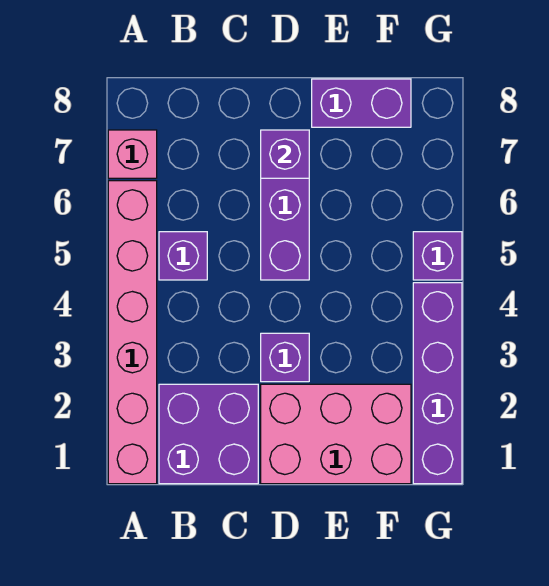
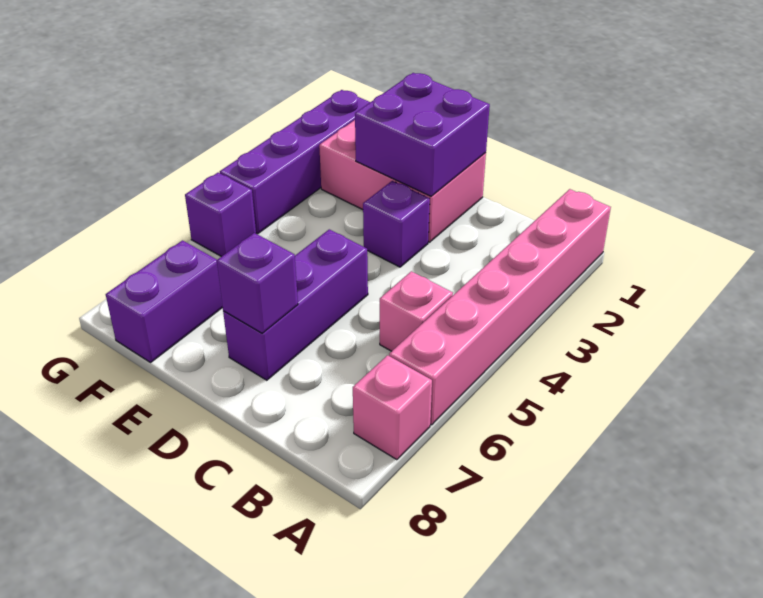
purple brick B1:C2 level 1 -> purple brick D1:E2 level 2
purple brick B5 level 1 -> pink brick B5 level 1
purple brick E8:F8 level 1 -> purple brick F7:F8 level 1

